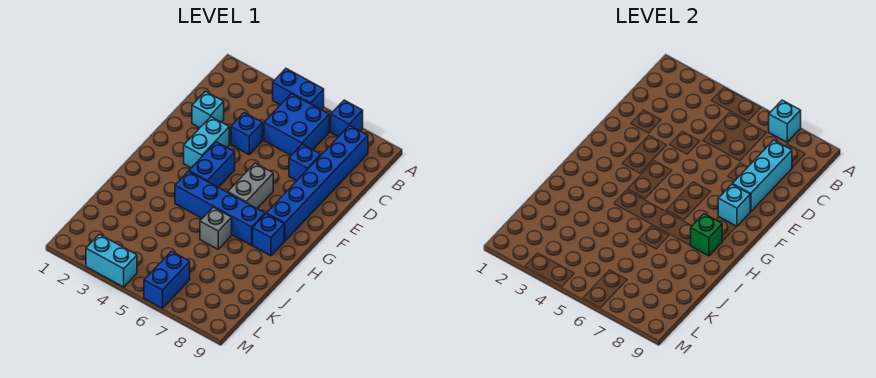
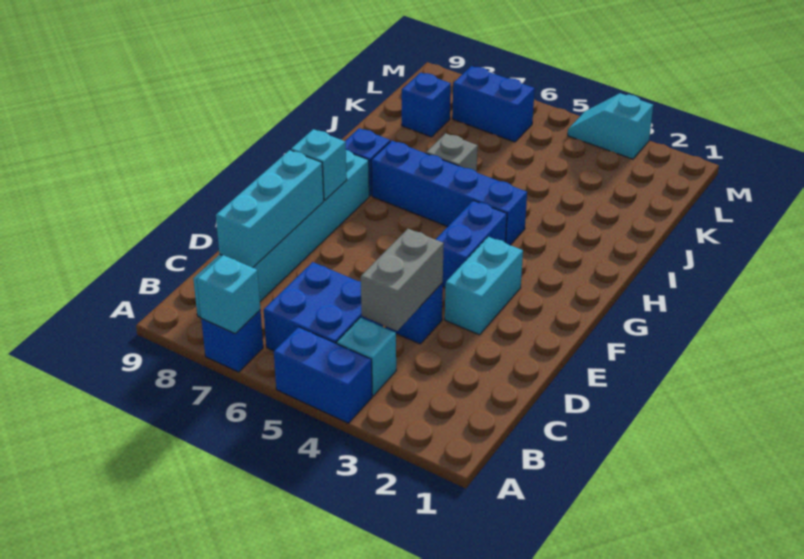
blue brick B8:G8 level 1 -> cyan brick B8:G8 level 1
cyan brick D2 level 1 -> cyan brick B4 level 1
blue brick D7 level 1 -> blue brick K8 level 1
grey brick F6:G6 level 1 -> grey brick C4:D4 level 2
green brick H8 level 2 -> none
blue brick L6:M6 level 1 -> blue brick L6:L7 level 1
cyan brick M3:M4 level 1 -> cyan slope M3:M4 level 1 top 3

